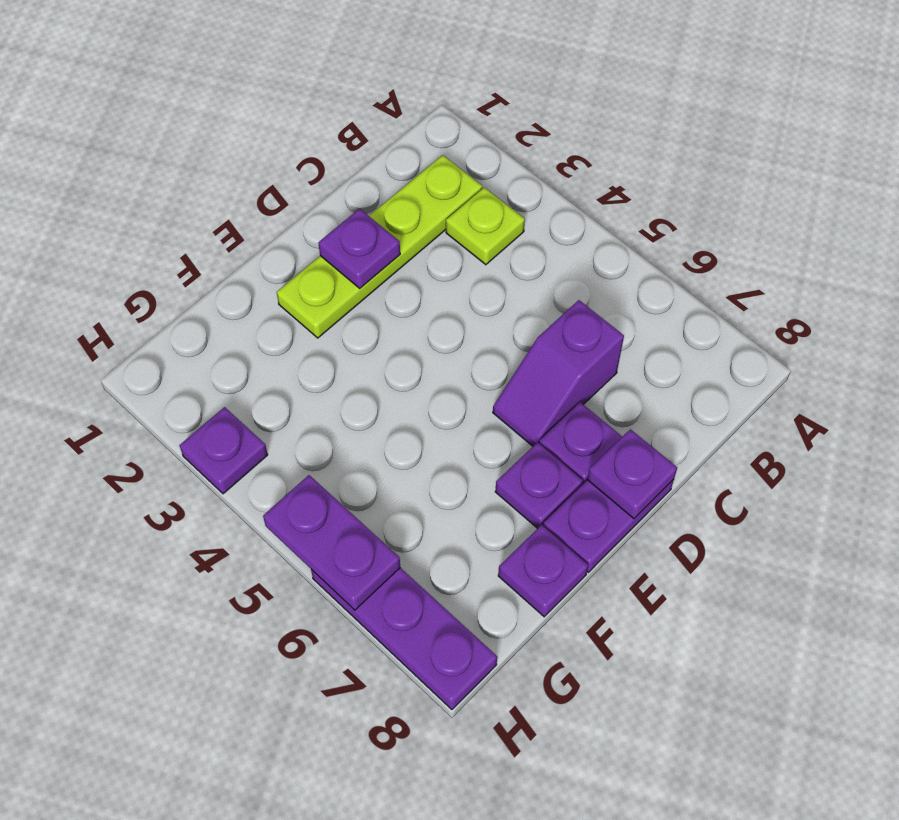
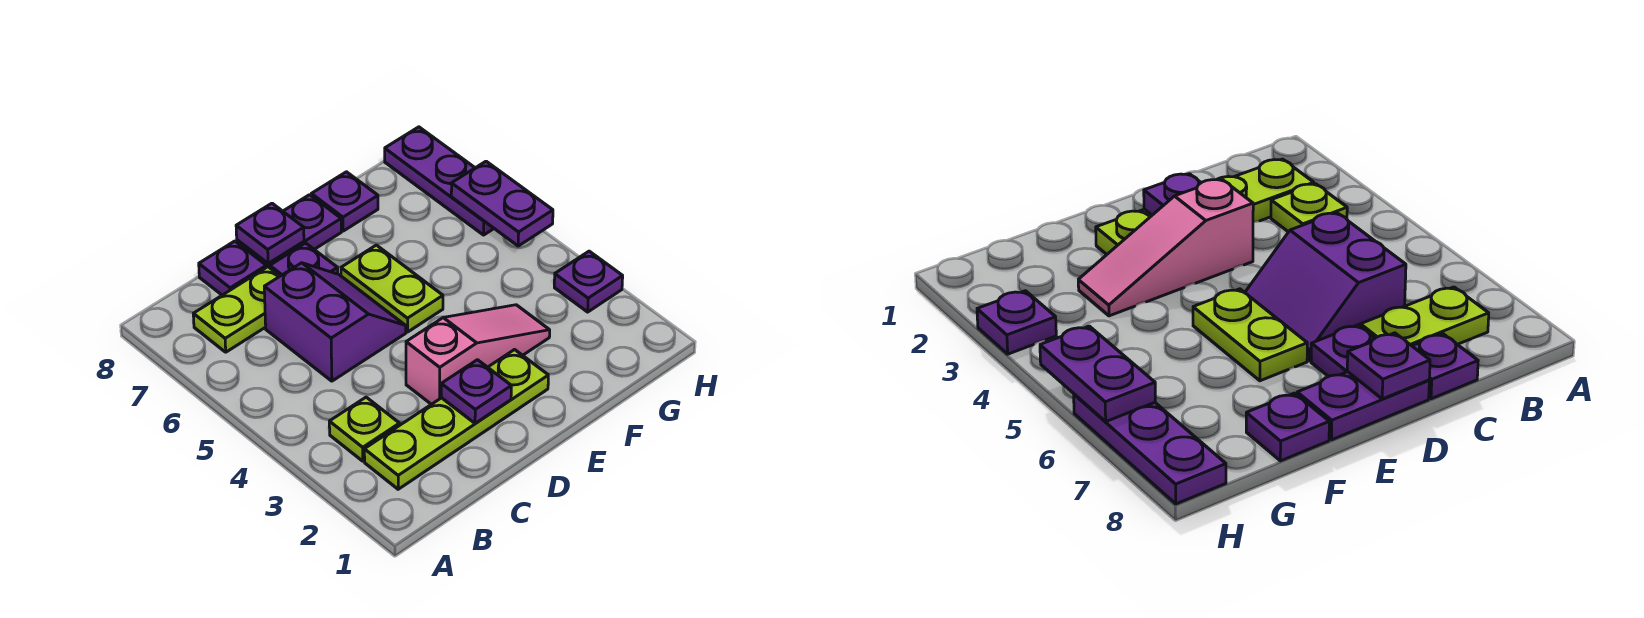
none -> lime plate B7:C7 level 1
purple slope C6:D6 level 1 top C -> purple slope C5:D6 level 1 top C
none -> pink slope D3:F3 level 1 top D
none -> lime plate E5:E6 level 1
purple plate E7 level 1 -> purple plate C8 level 1

